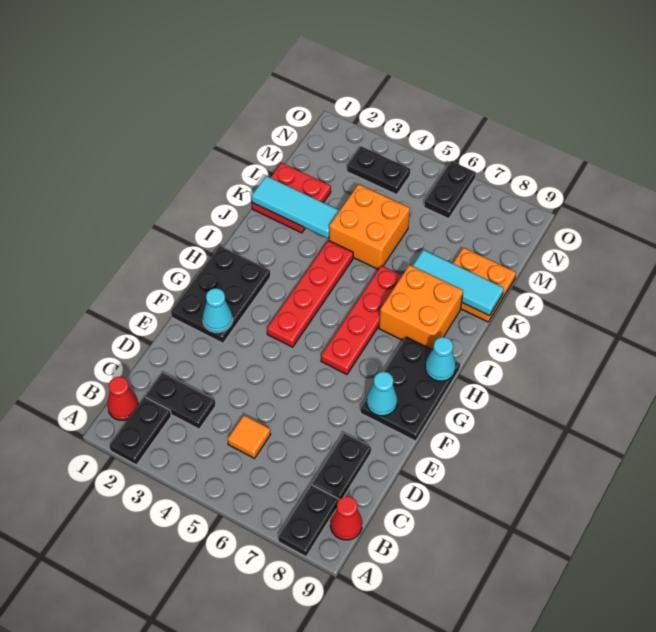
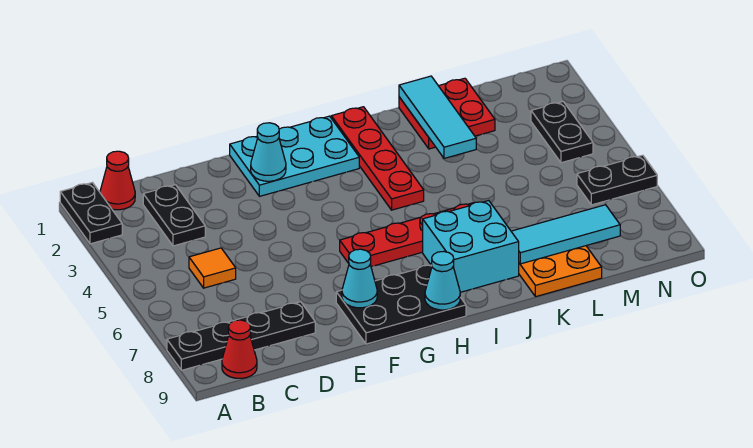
black plate A2:B2 level 1 -> black plate A1:A2 level 1
black plate F1:H2 level 1 -> cyan plate F1:H2 level 1
red plate G4:J4 level 1 -> red plate I1:I4 level 1
orange brick I7:J8 level 1 -> cyan brick I7:J8 level 1
orange brick K4:L5 level 1 -> none
cyan tile K7:K9 level 2 -> cyan tile K8:M8 level 2

